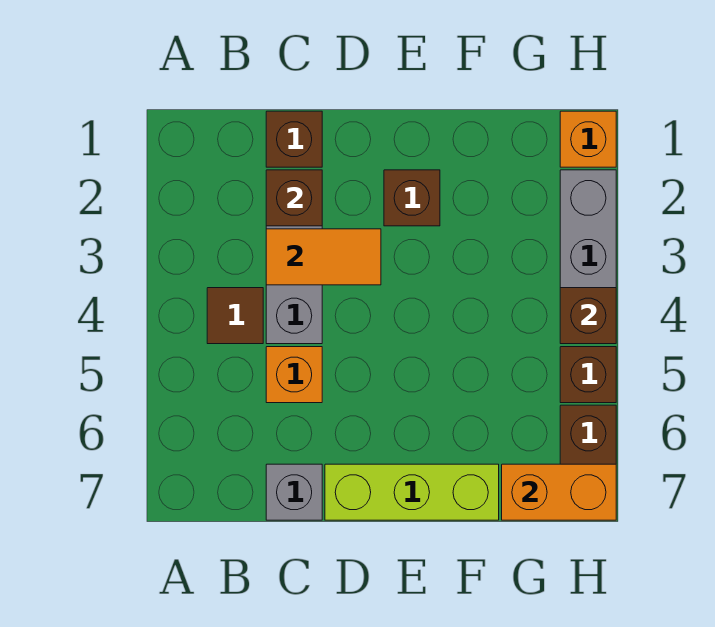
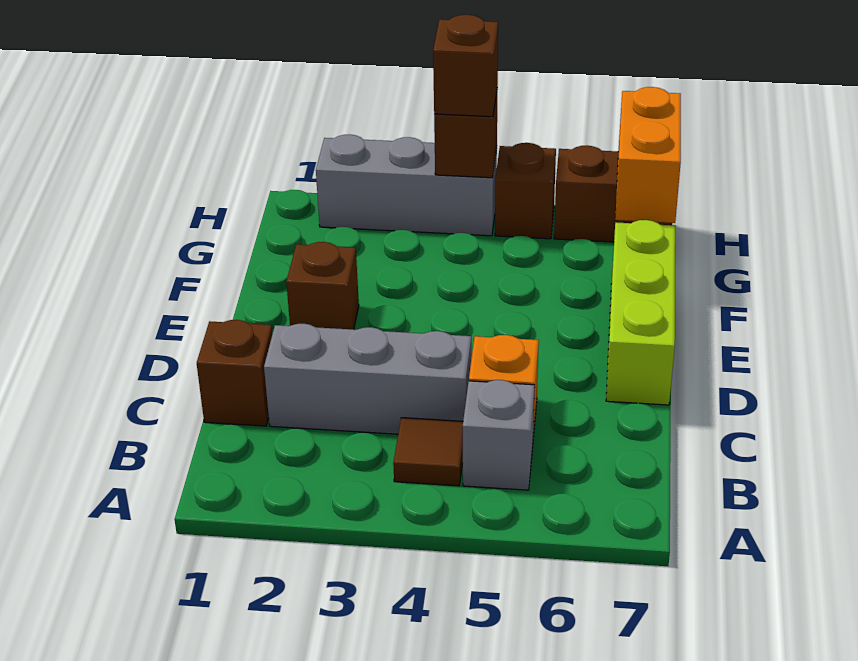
brown brick C2 level 2 -> brown brick H4 level 3
orange tile C3:D3 level 2 -> none
grey brick C7 level 1 -> grey brick B5 level 1
orange brick H1 level 1 -> none

